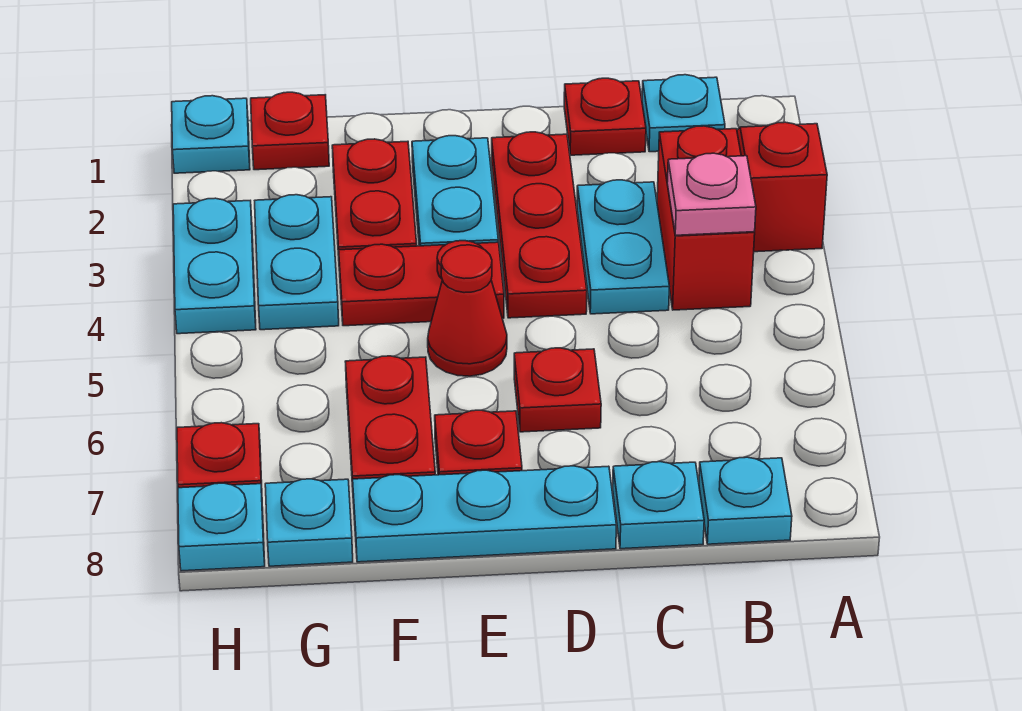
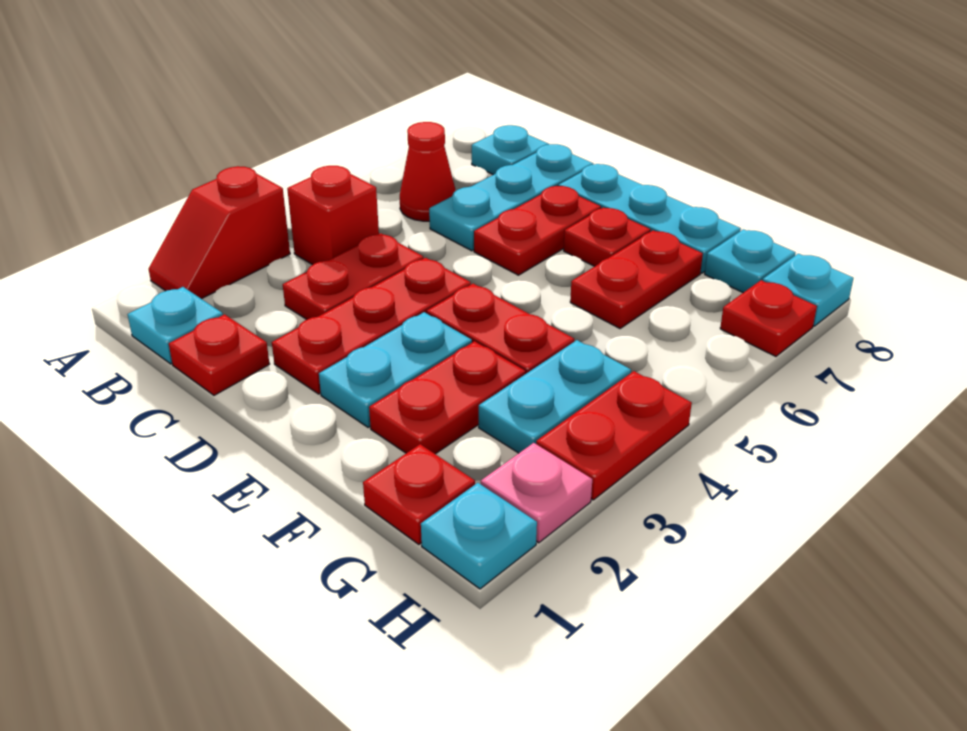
red brick B3:B4 level 1 -> red brick B4 level 1
pink plate B4 level 2 -> pink plate H2 level 1
cyan plate C3:C4 level 1 -> red plate C3:C4 level 1
cyan plate C8 level 1 -> cyan plate C6:C8 level 1
red plate D6 level 1 -> red plate D6:D7 level 1
red cone E5 level 1 -> red cone B6 level 1
cyan plate H3:H4 level 1 -> red plate H3:H4 level 1

